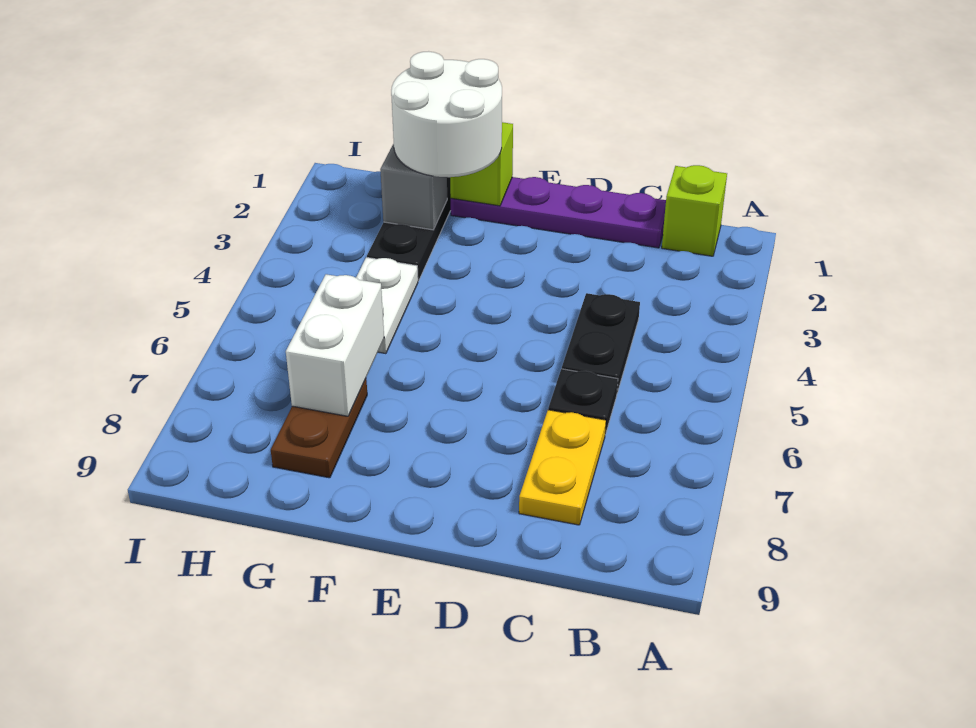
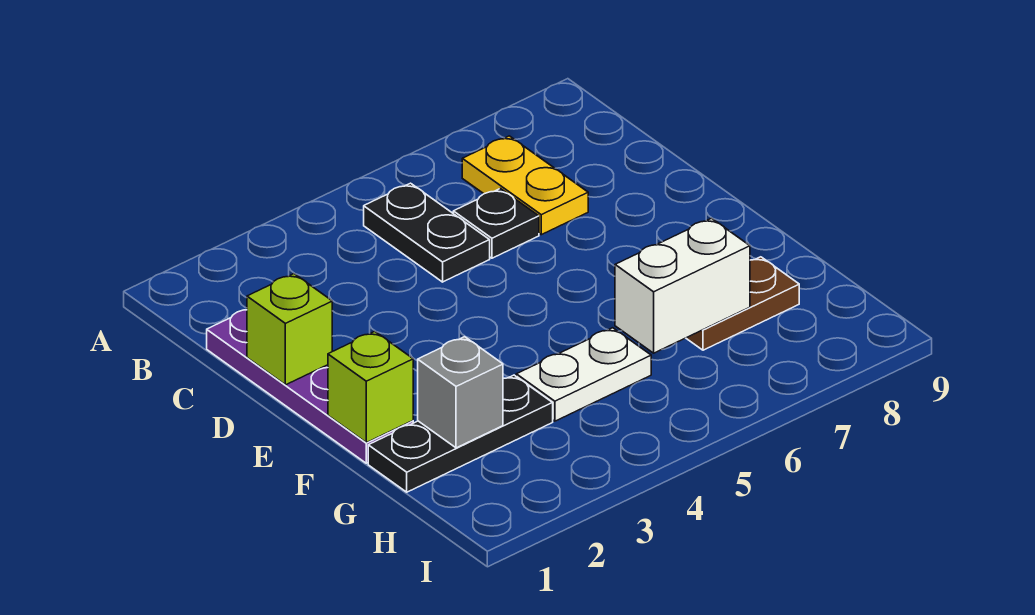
lime brick B1 level 1 -> lime brick D1 level 2
black plate C4:C5 level 1 -> black plate B5:C5 level 1
yellow plate C7:C8 level 1 -> yellow plate B7:C7 level 1
white round brick F1:G2 level 3 -> none

